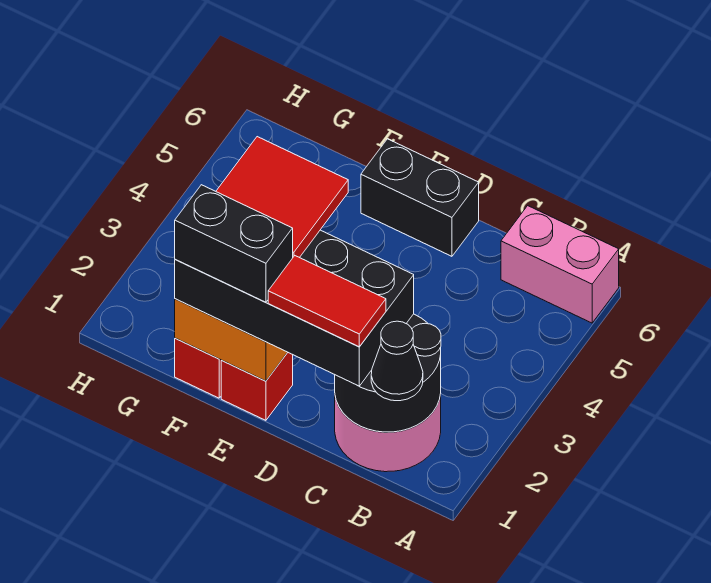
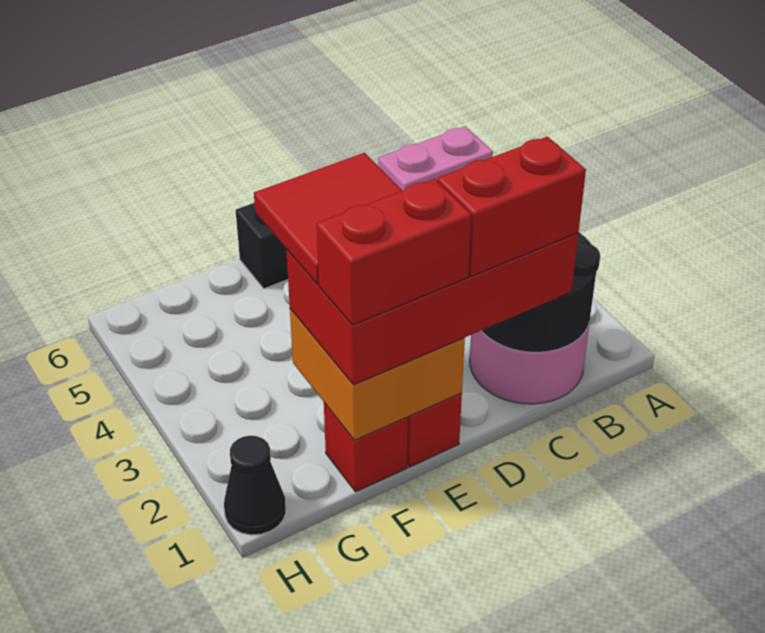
black cone B1 level 3 -> black cone H1 level 1
black brick C1:F2 level 3 -> red brick C1:F2 level 3
red tile C1:D1 level 4 -> red brick C1:D1 level 4
black brick E1:F1 level 4 -> red brick E1:F1 level 4

